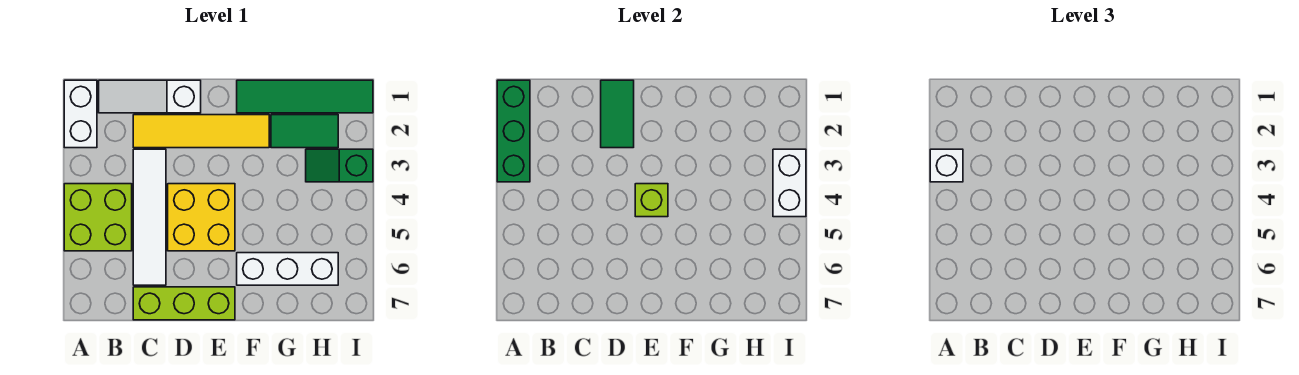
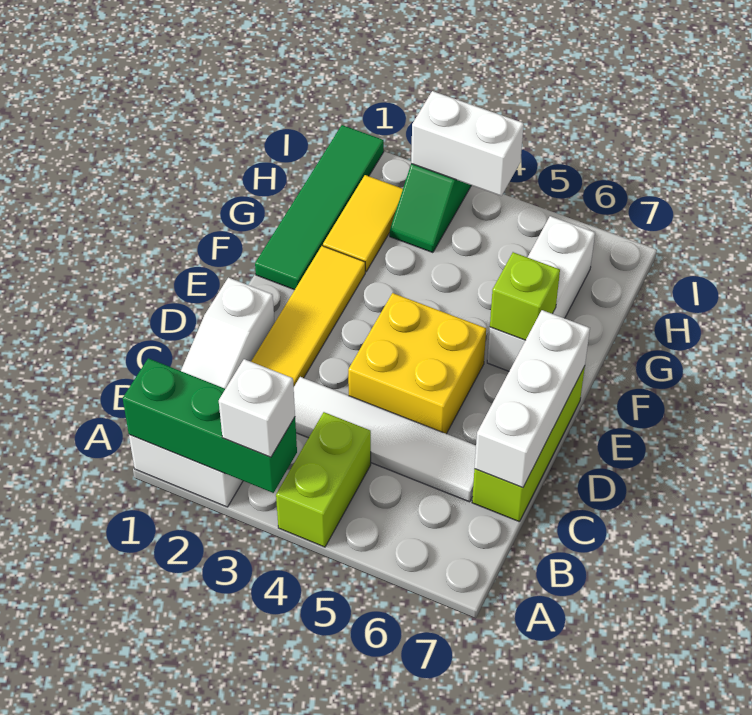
lime brick A4:B5 level 1 -> lime brick A4:B4 level 1
none -> white brick C7:E7 level 2
green tile D1:D2 level 2 -> none
lime brick E4 level 2 -> lime brick F6 level 2
green tile G2:H2 level 1 -> yellow tile G2:H2 level 1

